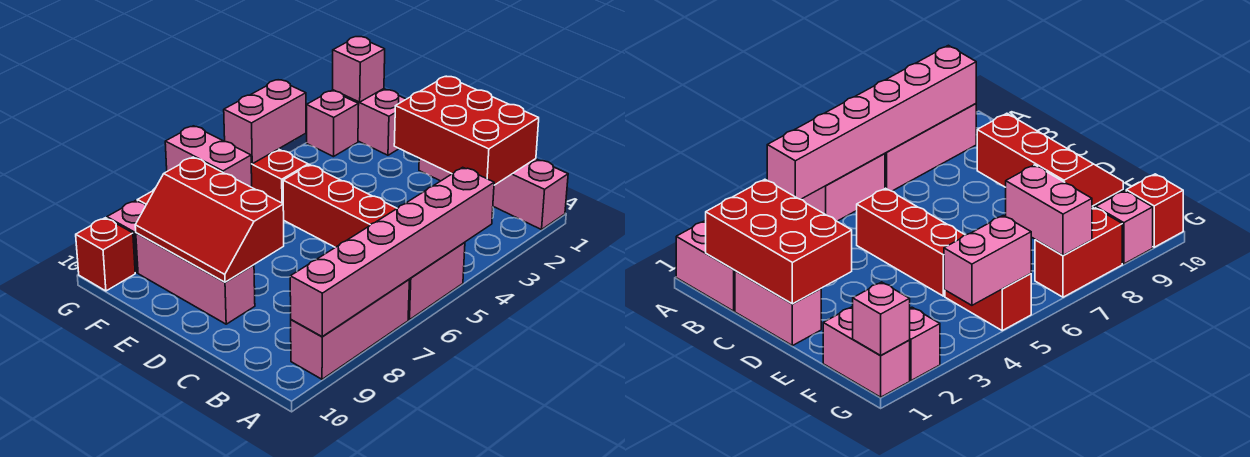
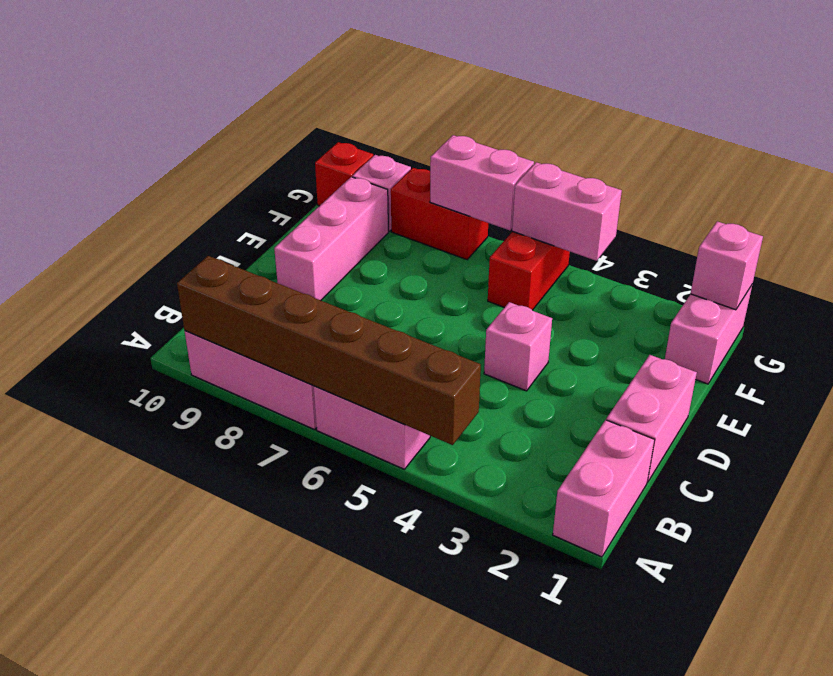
pink brick A4:A9 level 2 -> brown brick A4:A9 level 2
red brick B1:D2 level 2 -> none
red brick C5:E5 level 1 -> none
red slope D8:F9 level 2 top 8 -> none
pink brick F7:G7 level 2 -> pink brick G6:G7 level 2
pink brick G2 level 1 -> pink brick D4 level 1

